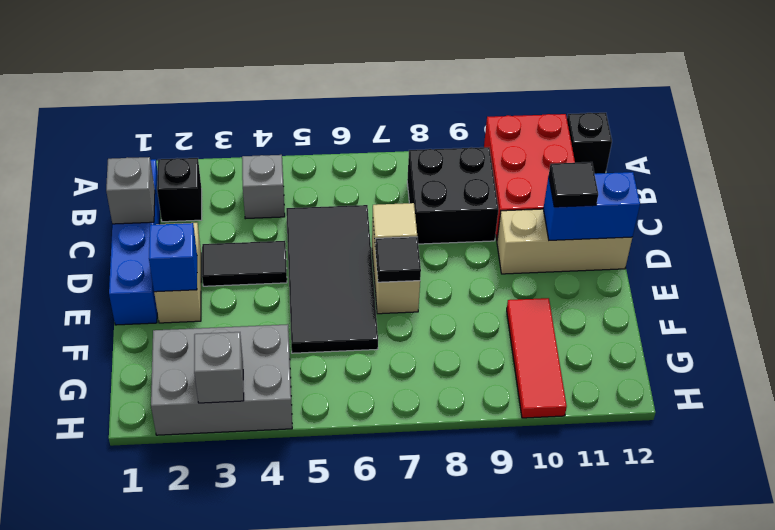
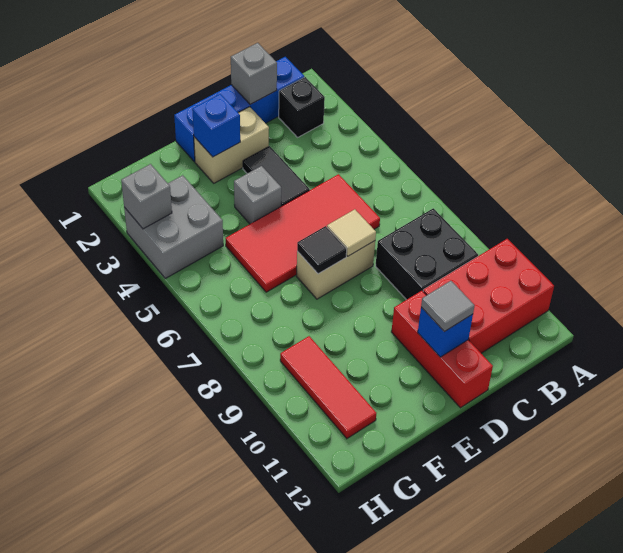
black brick A12 level 1 -> none
grey brick B4 level 1 -> grey brick E4 level 1
black tile C5:F6 level 1 -> red tile C5:F6 level 1
tan brick D10:D12 level 1 -> red brick D10:D12 level 1
blue brick D11:D12 level 2 -> blue brick D11 level 2
black tile D11 level 3 -> grey tile D11 level 3
red tile F10:H10 level 1 -> red tile G9:G11 level 1
grey brick G2:H4 level 1 -> grey brick G3:H4 level 1

